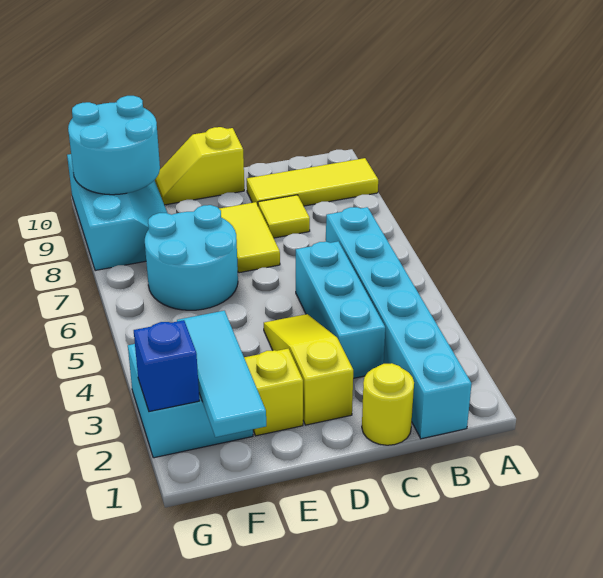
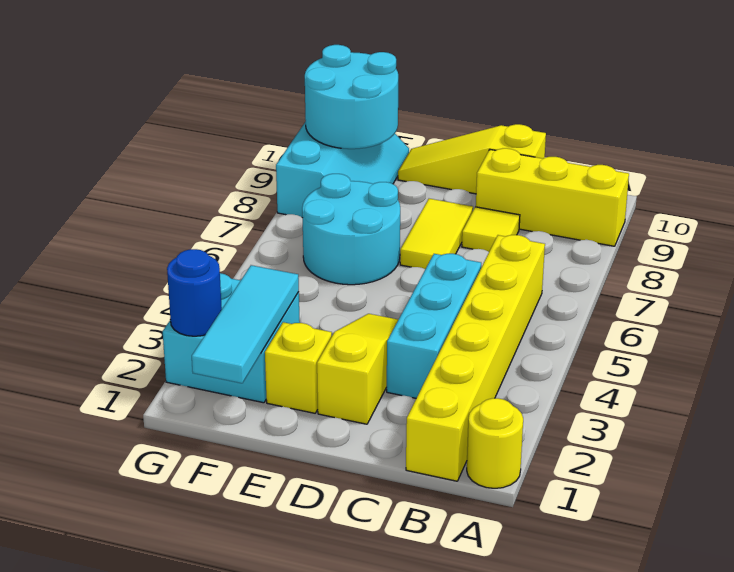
yellow tile A9:C9 level 1 -> yellow brick A9:C9 level 1
cyan brick B1:B6 level 1 -> yellow brick B1:B6 level 1
yellow round brick C1 level 1 -> yellow round brick A1 level 1
yellow slope D10:E10 level 1 top D -> yellow slope C10:E10 level 1 top C
blue brick G2 level 2 -> blue round brick G2 level 2

